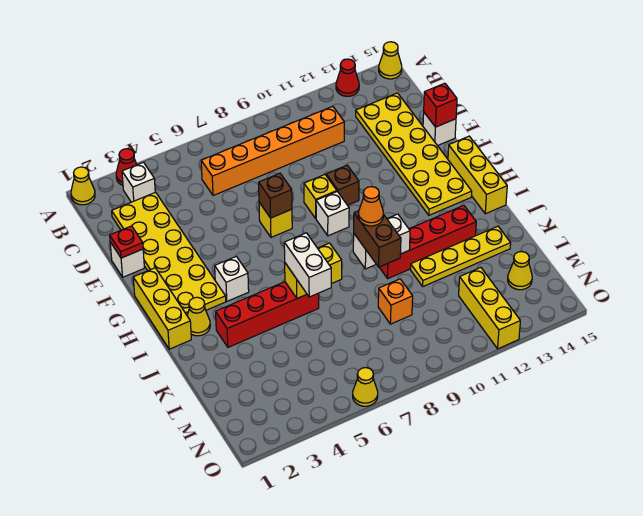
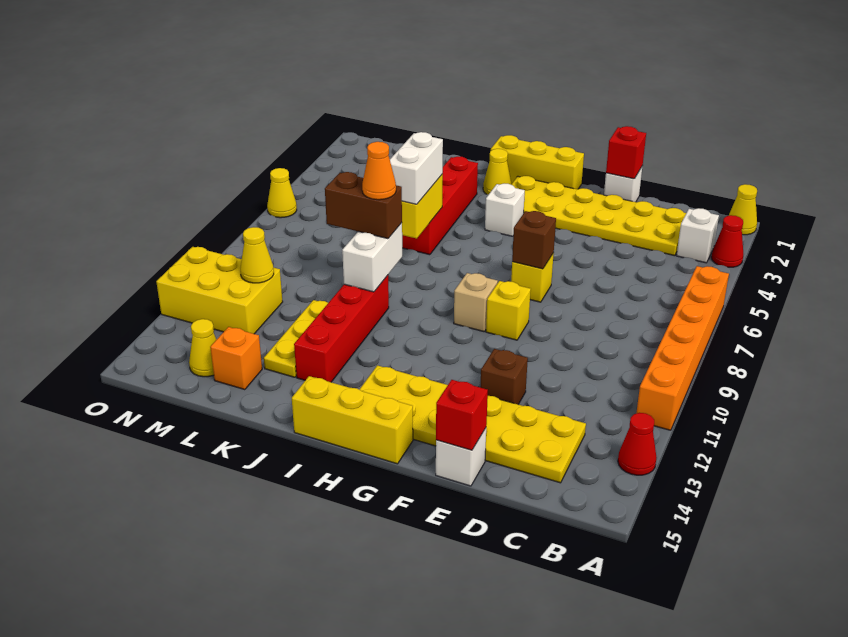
yellow cone A15 level 1 -> yellow cone M11 level 2
orange brick C6:C11 level 1 -> orange brick A6:A11 level 1
red plate E1 level 2 -> red brick E1 level 2
brown brick F10 level 1 -> brown brick E12 level 1
white brick G9 level 1 -> tan brick G9 level 1
white brick J6:K6 level 3 -> white brick J6:J7 level 3
yellow plate K11:K14 level 1 -> yellow plate K11:K13 level 1
orange brick L9 level 1 -> orange brick L14 level 1
yellow brick M12:O12 level 1 -> yellow brick M11:O12 level 1

